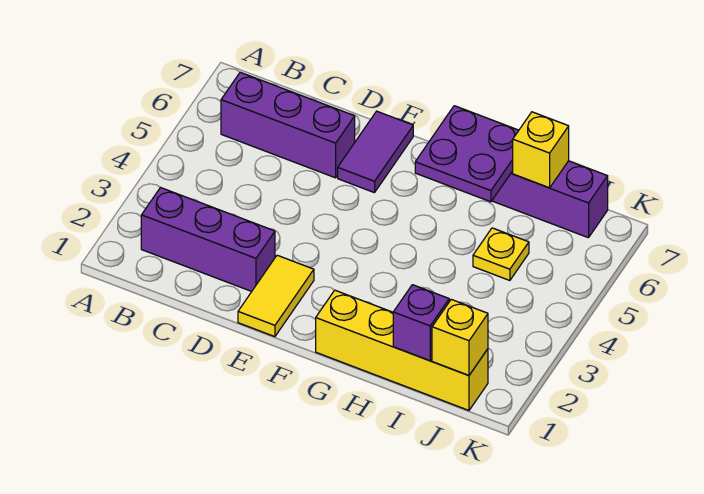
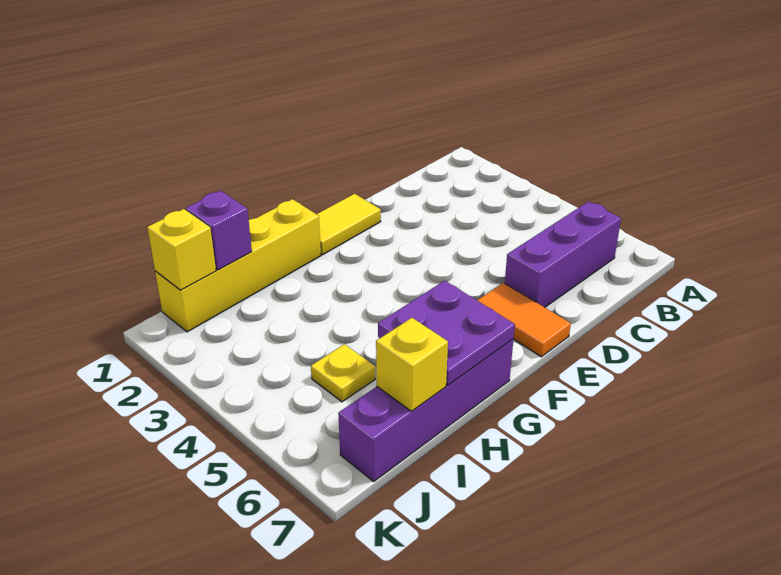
purple brick B2:D2 level 1 -> none
yellow tile E1:E2 level 1 -> yellow tile E1:F1 level 1
purple tile E6:E7 level 1 -> orange tile E6:E7 level 1

